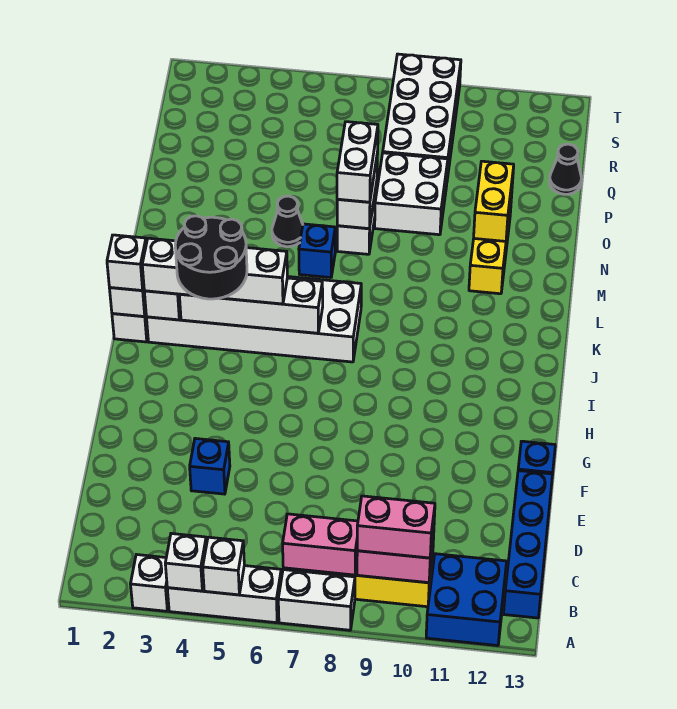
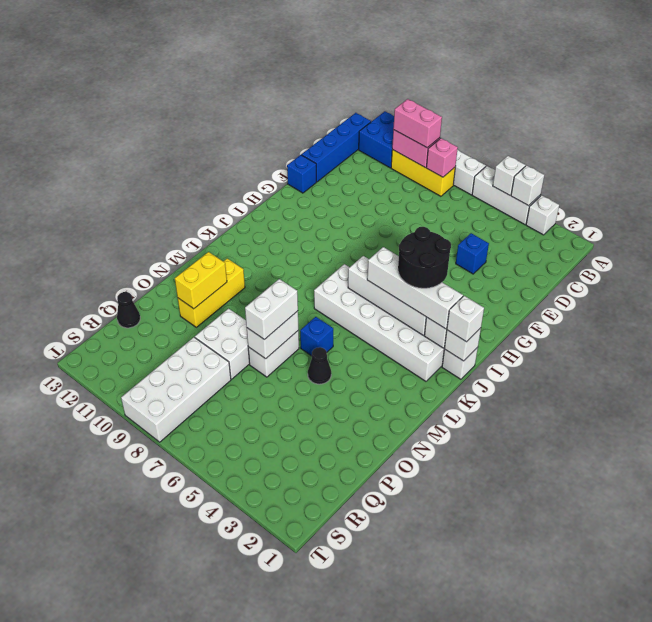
pink brick B7:B8 level 2 -> pink brick B8 level 2

